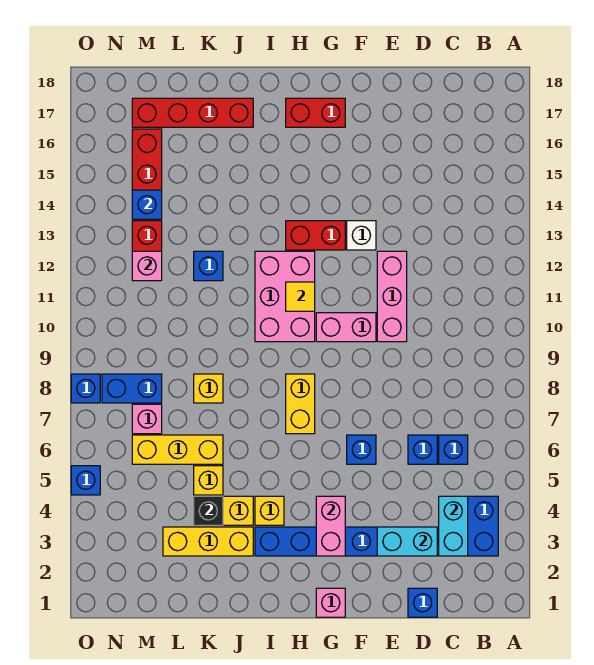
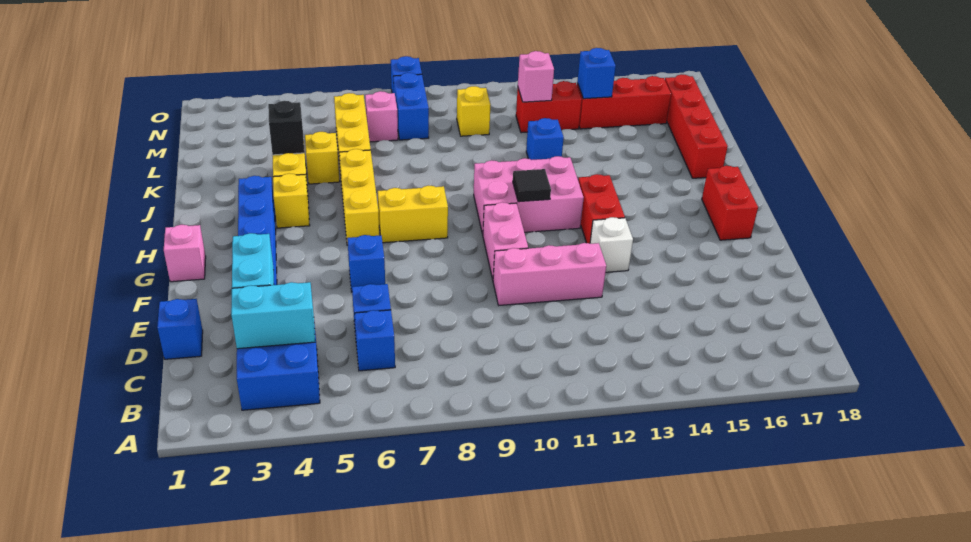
pink brick G3:G4 level 2 -> none
yellow tile H11 level 2 -> black tile H11 level 2
yellow brick J3:L3 level 1 -> yellow brick H6:J6 level 1
yellow brick K8 level 1 -> yellow brick M10 level 1
blue brick O5 level 1 -> none

